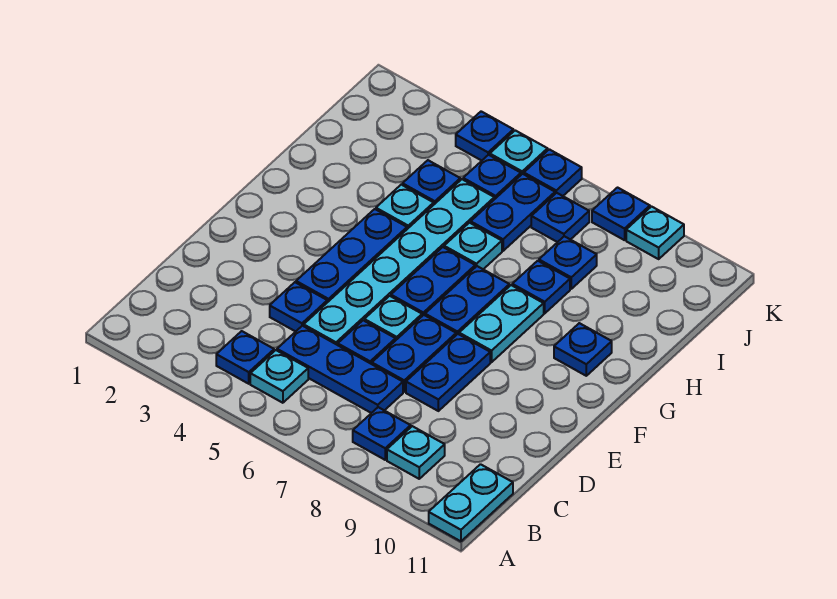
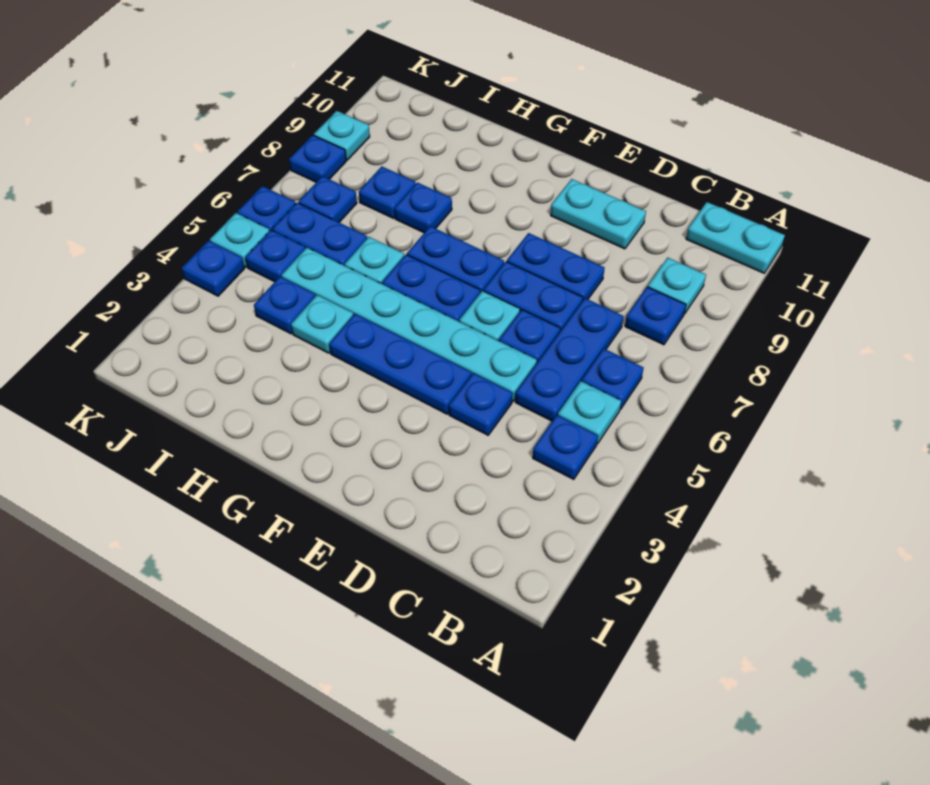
cyan plate F8:G8 level 1 -> cyan plate D10:E10 level 1
blue plate G10 level 1 -> blue plate B6 level 1

